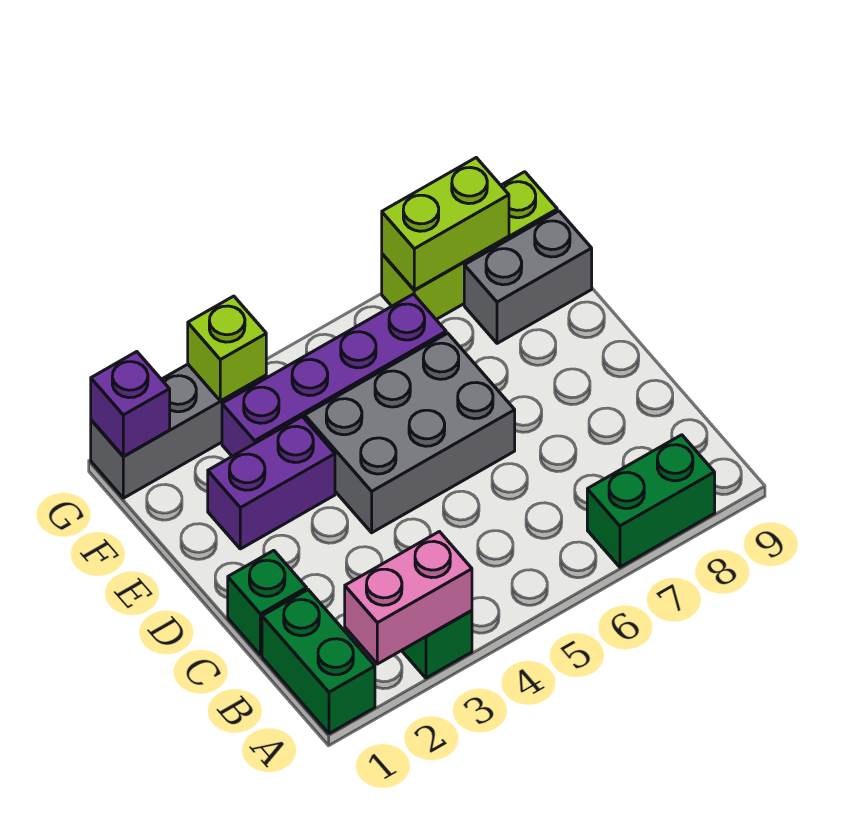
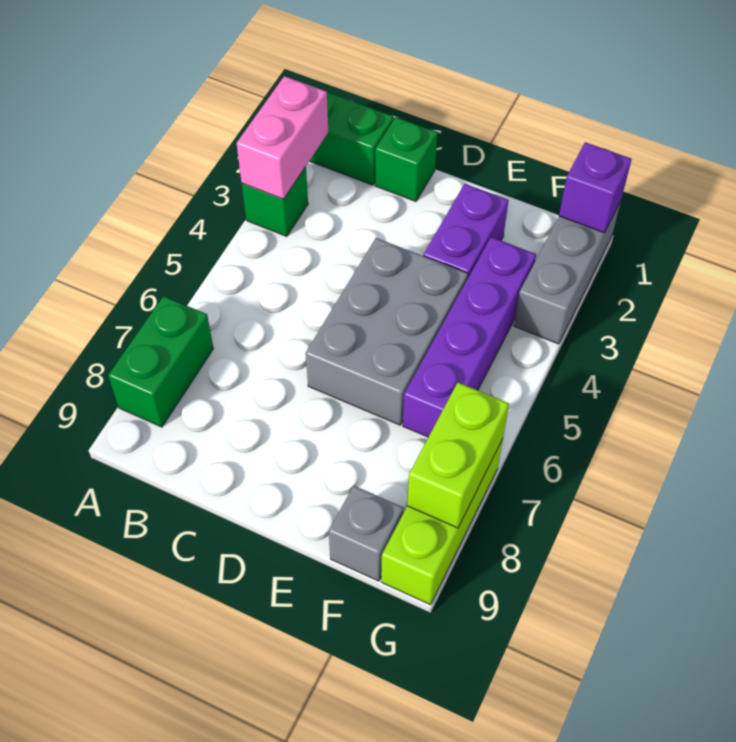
grey brick F8:F9 level 1 -> grey brick F9 level 1
lime brick G3 level 2 -> none

